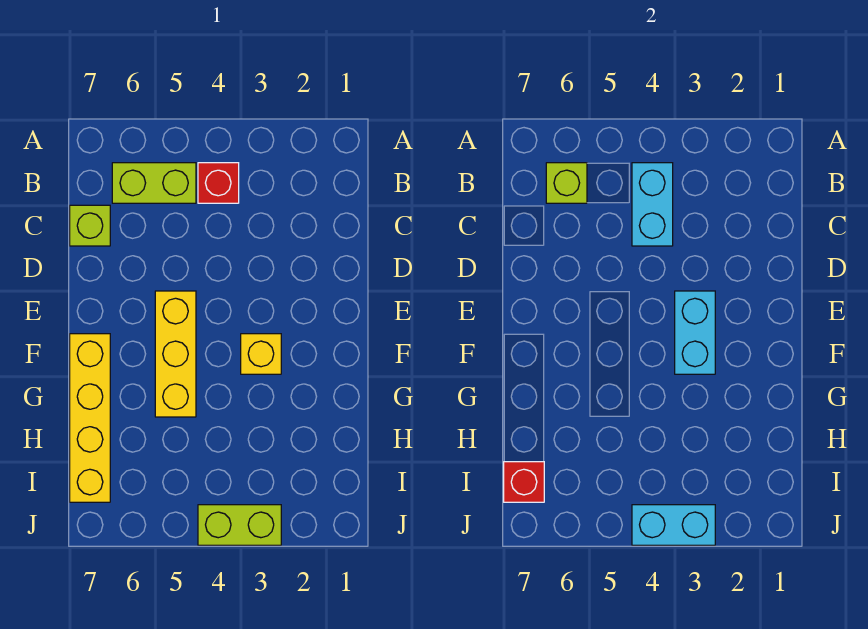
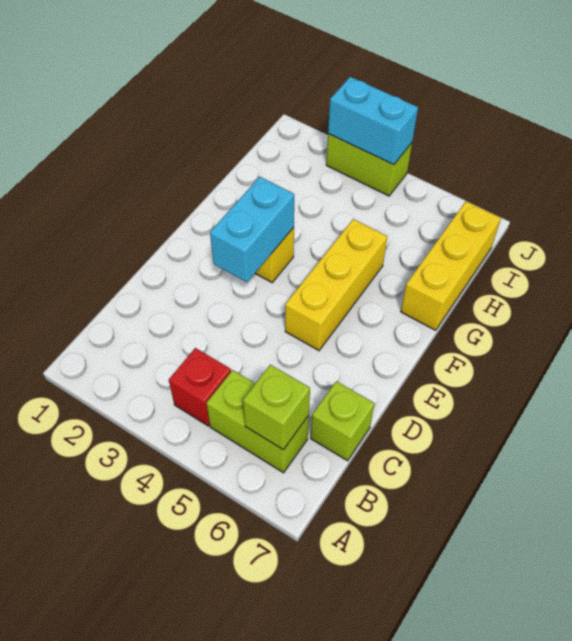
cyan brick B4:C4 level 2 -> none
yellow brick F7:I7 level 1 -> yellow brick G7:I7 level 1
red brick I7 level 2 -> none

